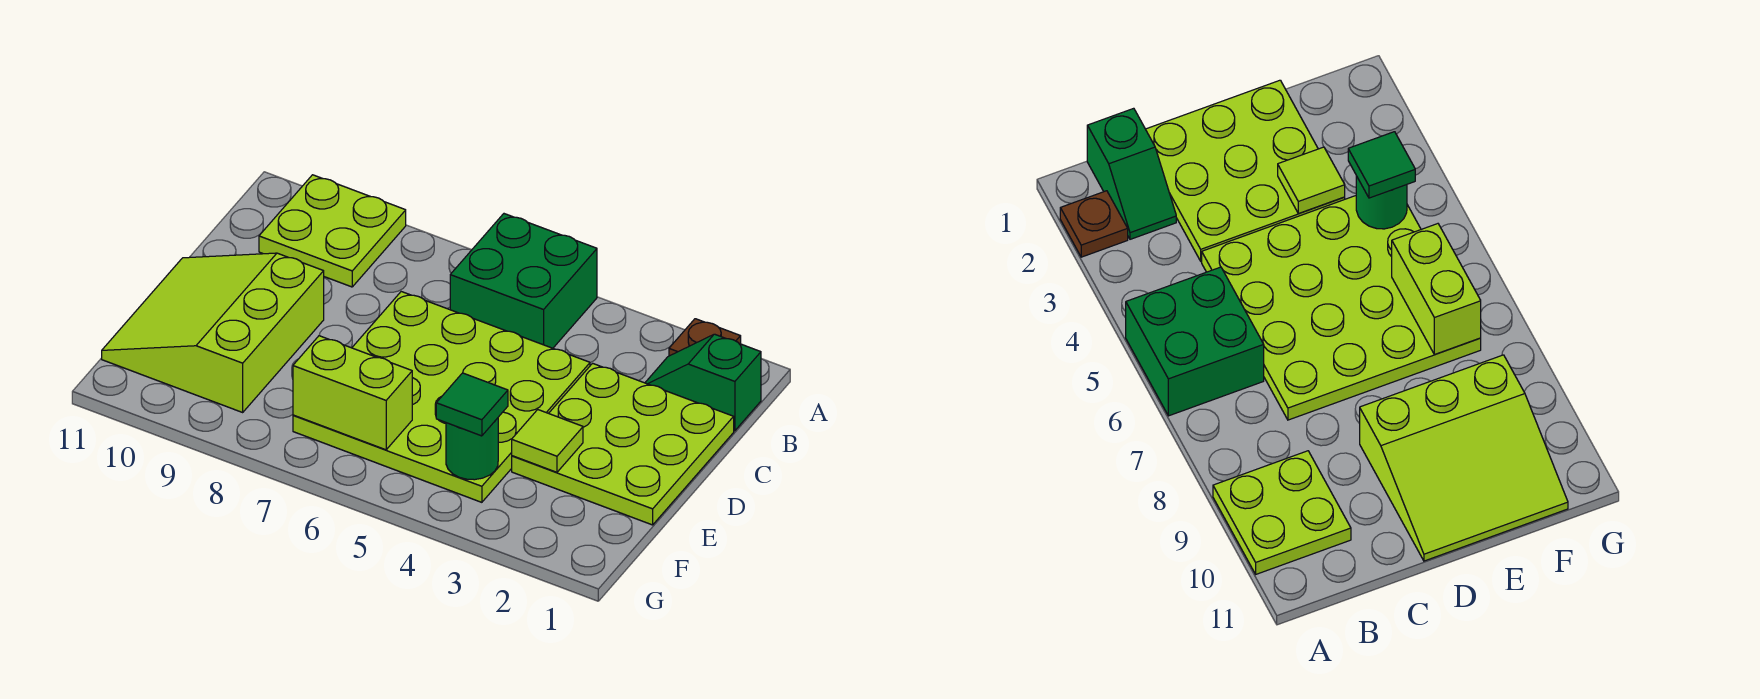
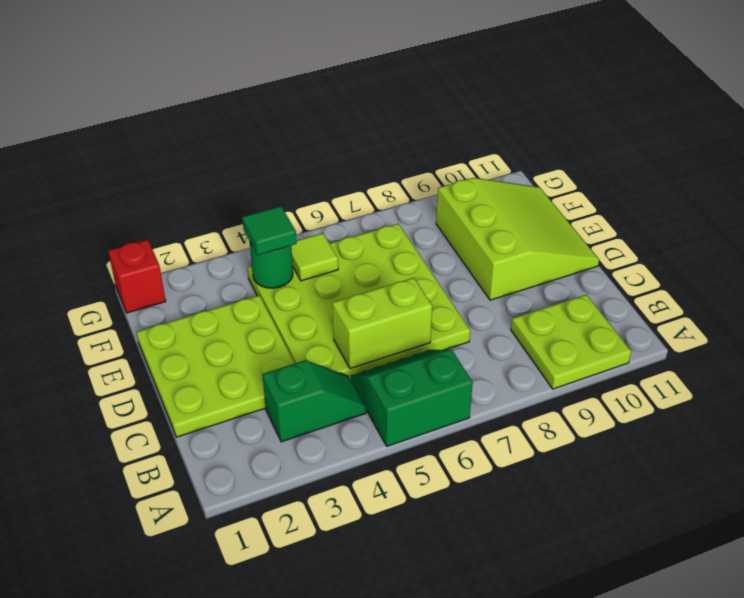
brown plate A2 level 1 -> none
green brick A5:B6 level 1 -> green slope A5:B6 level 1 top A
green slope B1:B2 level 1 top 1 -> green slope B3:B4 level 1 top 3
lime tile E3 level 2 -> lime tile F5 level 2
lime brick F6:F7 level 2 -> lime brick C5:C6 level 2
none -> red brick G1 level 1

